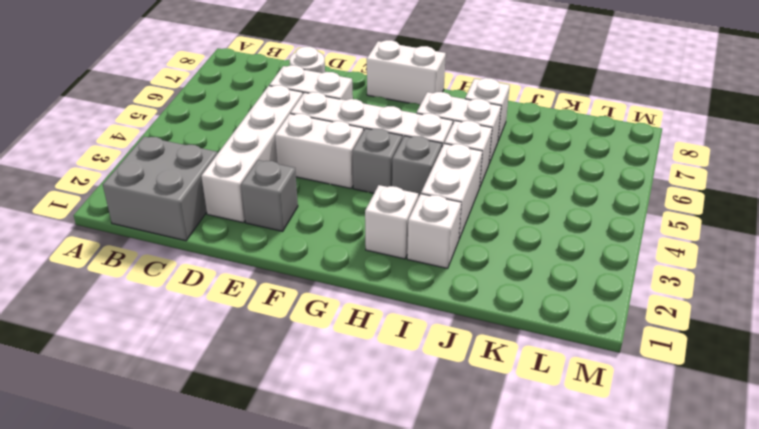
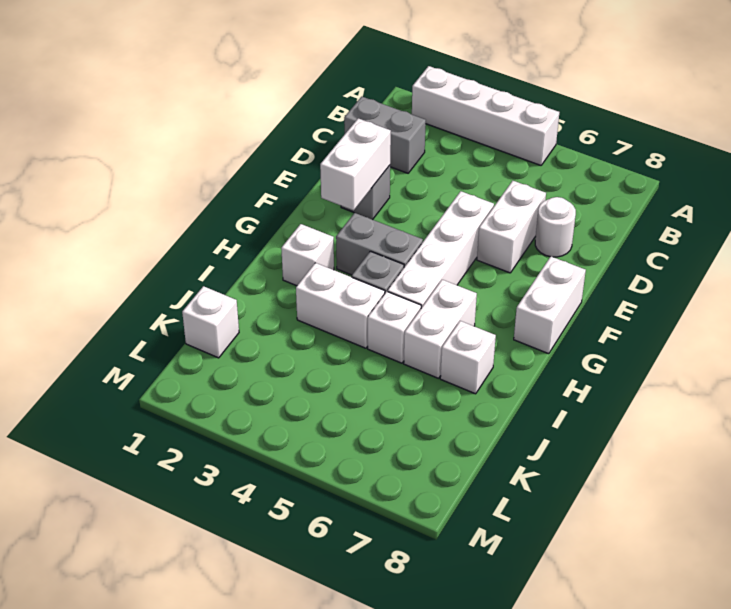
grey brick B1:C2 level 1 -> grey brick C1:C2 level 1
white brick D2:D5 level 1 -> white brick A2:A5 level 1
white brick E4:F4 level 1 -> white brick E2:F2 level 2
grey brick G4 level 1 -> grey brick G3:G4 level 1
white brick I2 level 1 -> white brick K1 level 1

